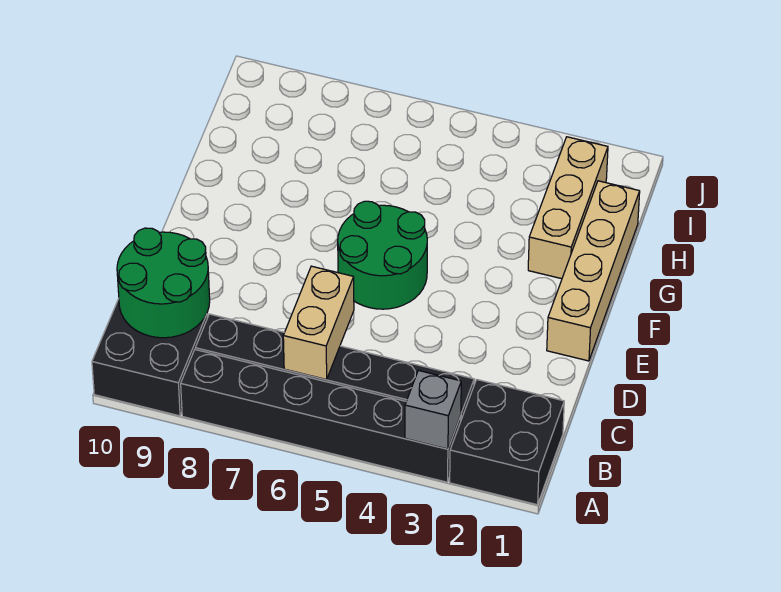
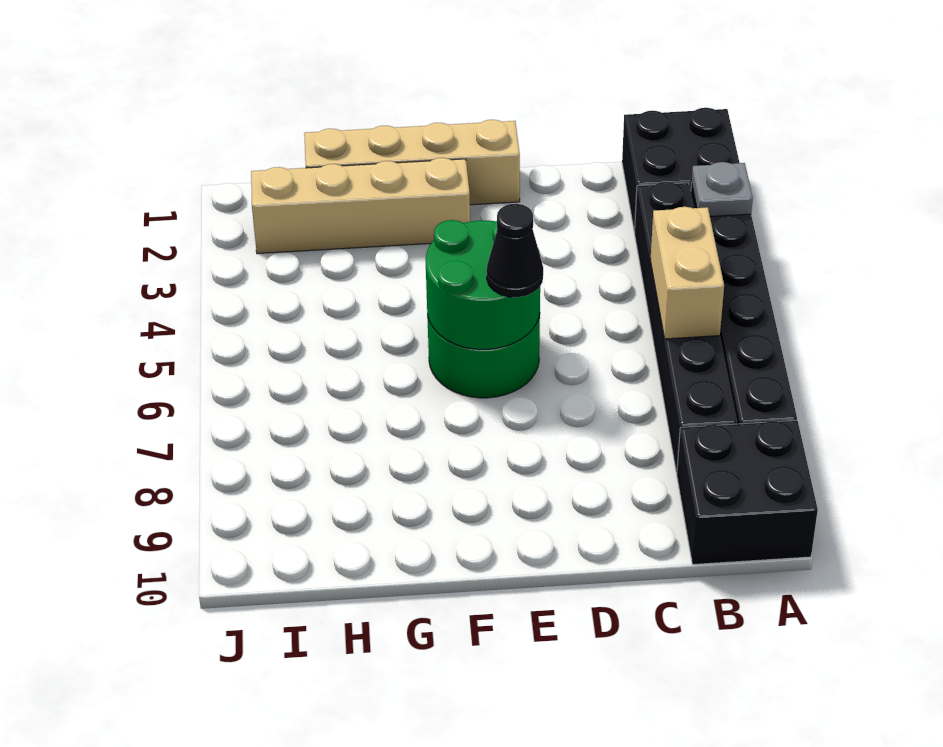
grey brick A3 level 2 -> grey plate A3 level 2
tan brick B6:C6 level 2 -> tan brick B5:B6 level 2
green round brick B9:C10 level 2 -> green round brick E5:F6 level 2
none -> black cone E6 level 3
tan brick G2:I2 level 1 -> tan brick F2:I2 level 1

